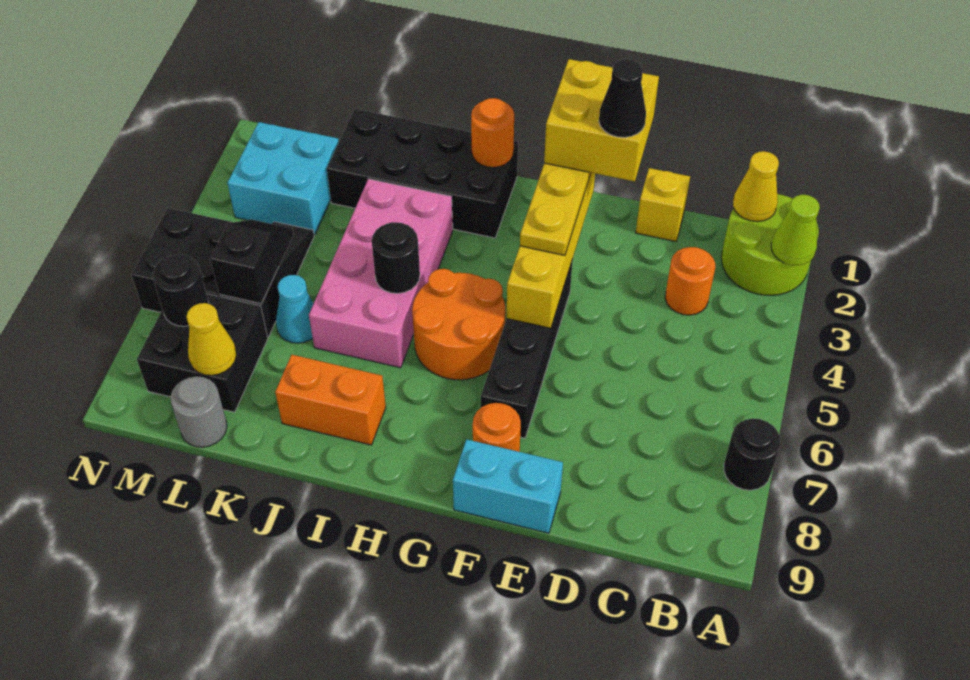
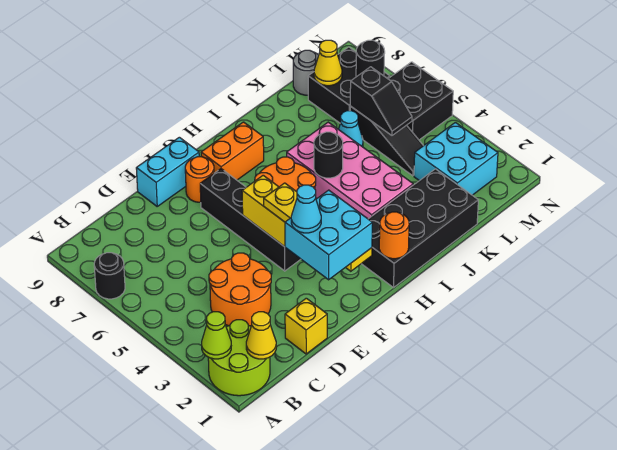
orange round brick C3 level 1 -> orange round brick C3:D4 level 1
yellow brick E1:F2 level 4 -> cyan brick E1:F2 level 4
black cone E2 level 5 -> cyan cone E2 level 5
orange brick I8:J8 level 1 -> orange brick G8:H8 level 1

